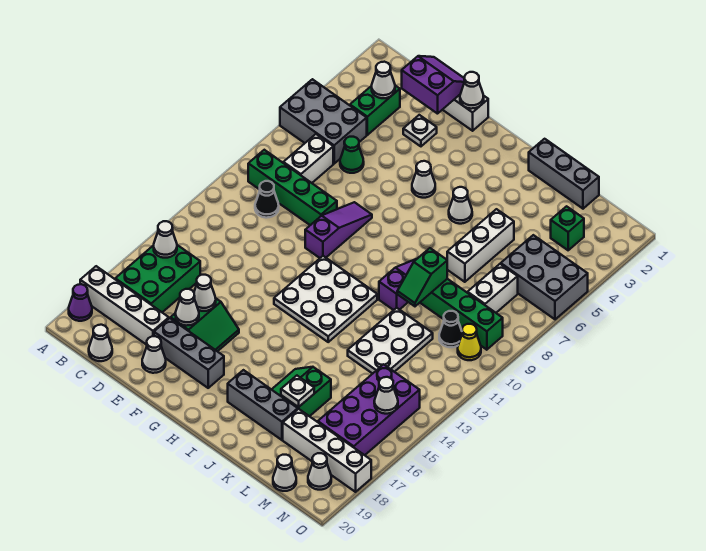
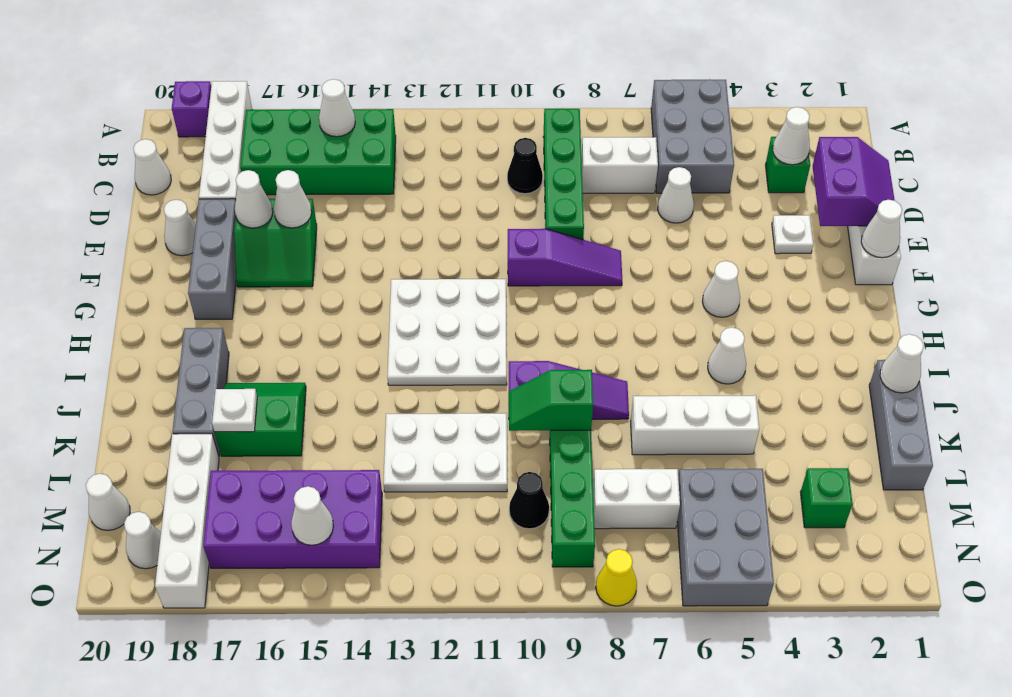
purple cone A19 level 1 -> purple brick A19 level 1
green brick B15:C17 level 1 -> green brick B14:C17 level 1
green brick C3:C4 level 1 -> green brick C3 level 1
green cone D6 level 1 -> white cone D6 level 1
none -> white cone J1 level 2
yellow cone N10 level 1 -> yellow cone O8 level 1

